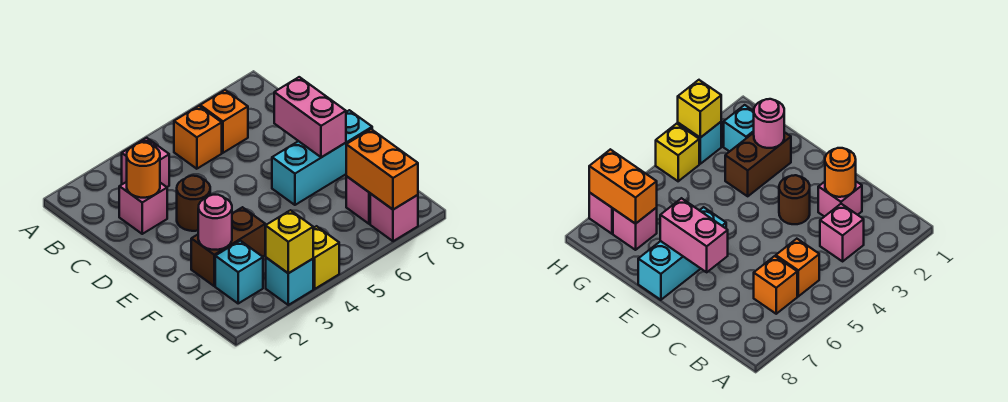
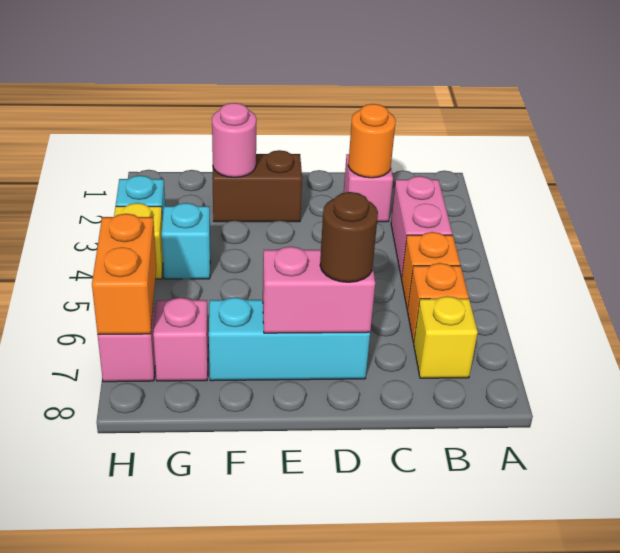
pink brick B3 level 1 -> pink brick B3:B4 level 1
brown round brick D3 level 1 -> brown round brick D7 level 3
cyan brick E6:E8 level 1 -> cyan brick D7:F7 level 1
brown brick F2:F3 level 1 -> brown brick E2:F2 level 1
cyan brick G2 level 1 -> cyan brick G4 level 1
orange brick G7:H7 level 2 -> orange brick H6:H7 level 2
yellow brick H3 level 2 -> yellow brick B7 level 1

